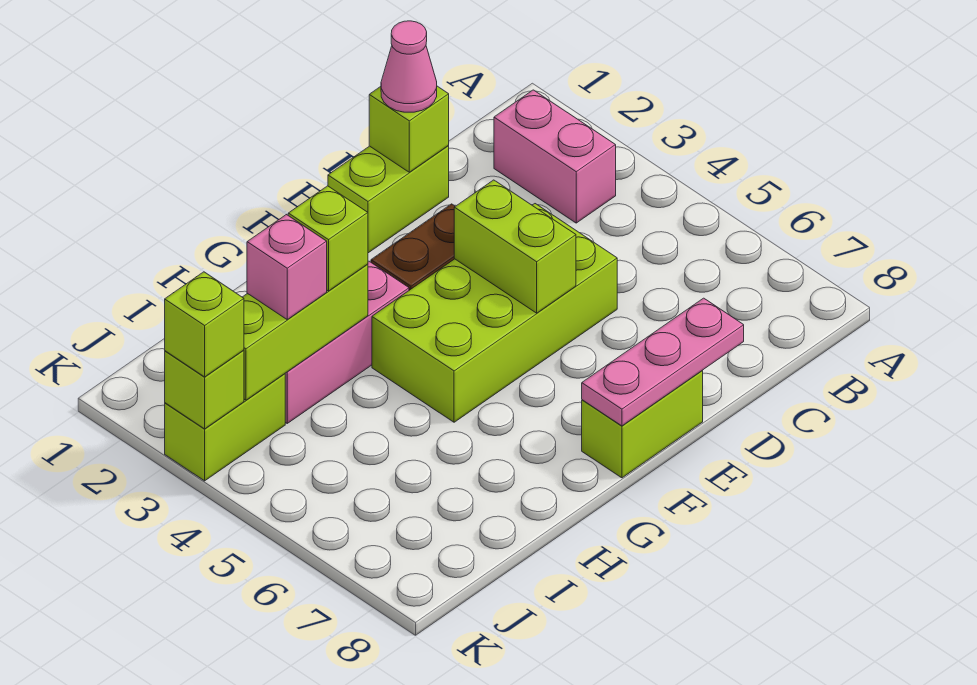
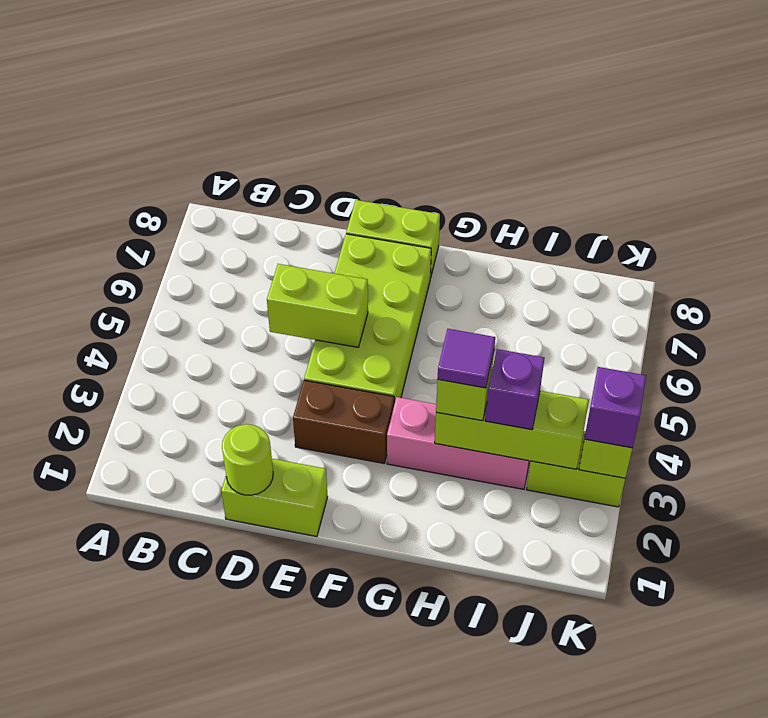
pink brick B2:B3 level 1 -> none
lime brick D1 level 2 -> lime round brick D1 level 2
pink cone D1 level 3 -> none
lime brick D4:G5 level 1 -> lime brick E4:F7 level 1
pink plate D8:F8 level 2 -> none
lime brick E4:E5 level 2 -> lime brick D5:E5 level 2
none -> purple tile H3 level 4
pink brick I3 level 3 -> purple brick I3 level 3
lime brick K3 level 3 -> purple brick K3 level 3

